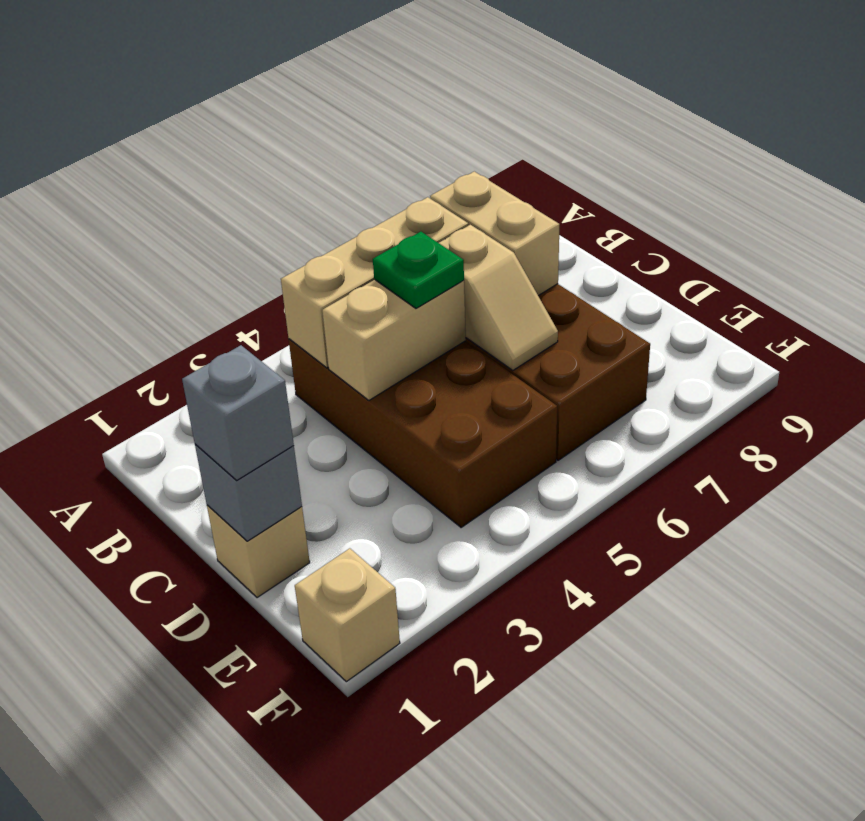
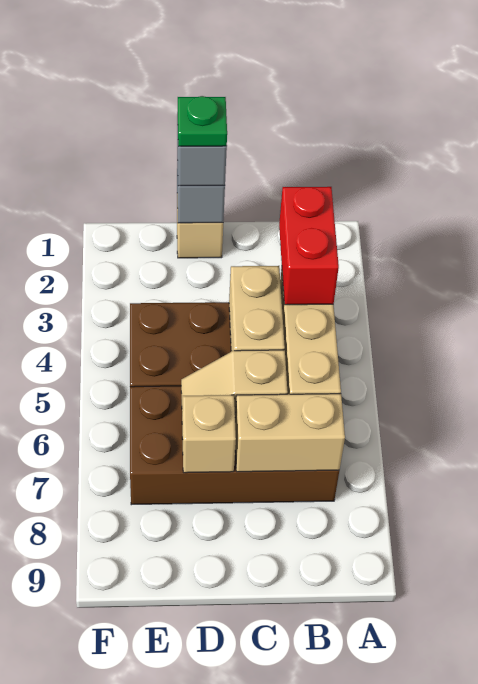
none -> red brick B3:B4 level 3
green plate C5 level 3 -> green plate D1 level 4
tan brick F1 level 1 -> tan brick D7 level 2

